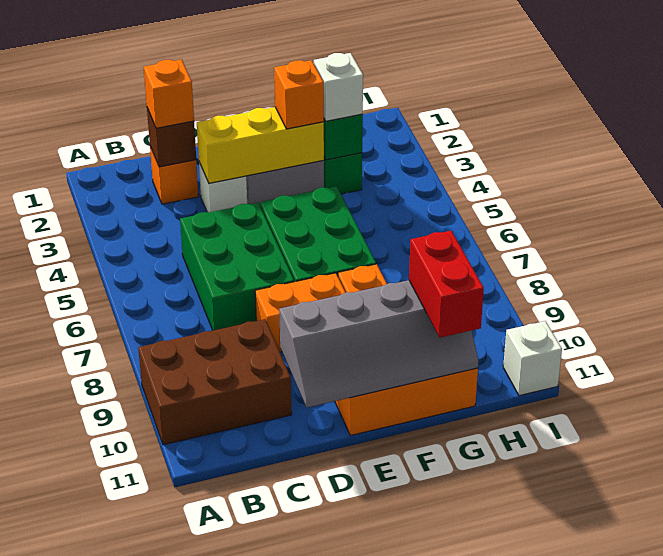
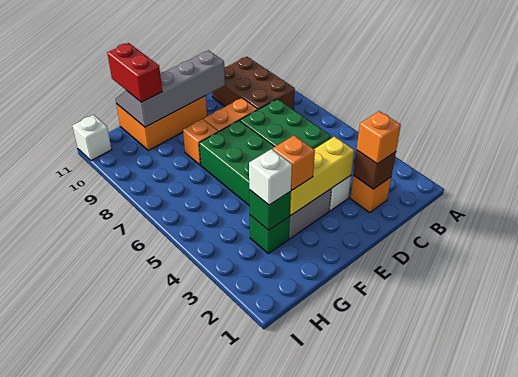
brown brick A9:C10 level 1 -> brown brick B8:C10 level 1

